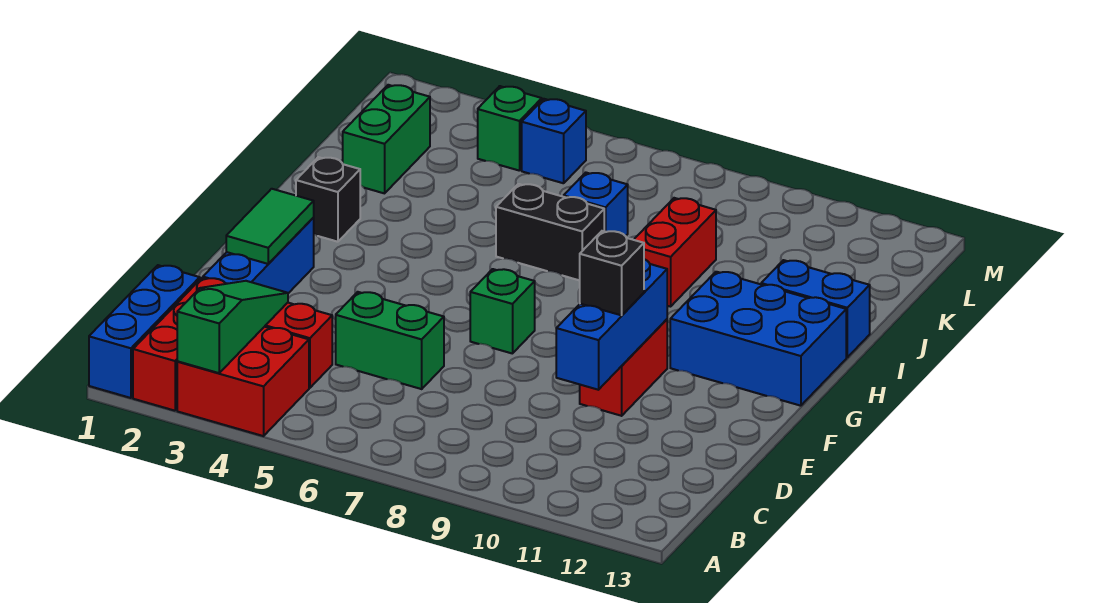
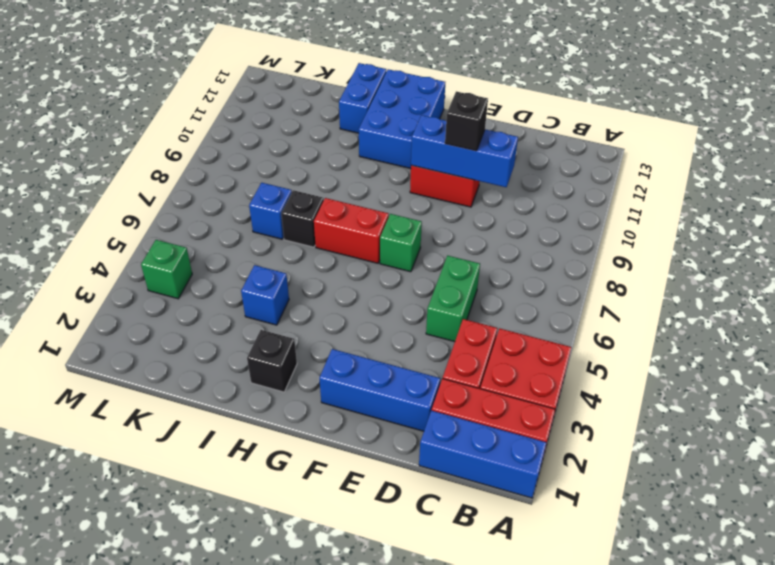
green slope A3:C3 level 2 top A -> none
green tile E2:F2 level 2 -> none
black brick I6:I7 level 1 -> black brick I7 level 1
red brick I9:J9 level 1 -> red brick G7:H7 level 1
green brick J2:K2 level 1 -> none
blue brick L5 level 1 -> blue brick I4 level 1

